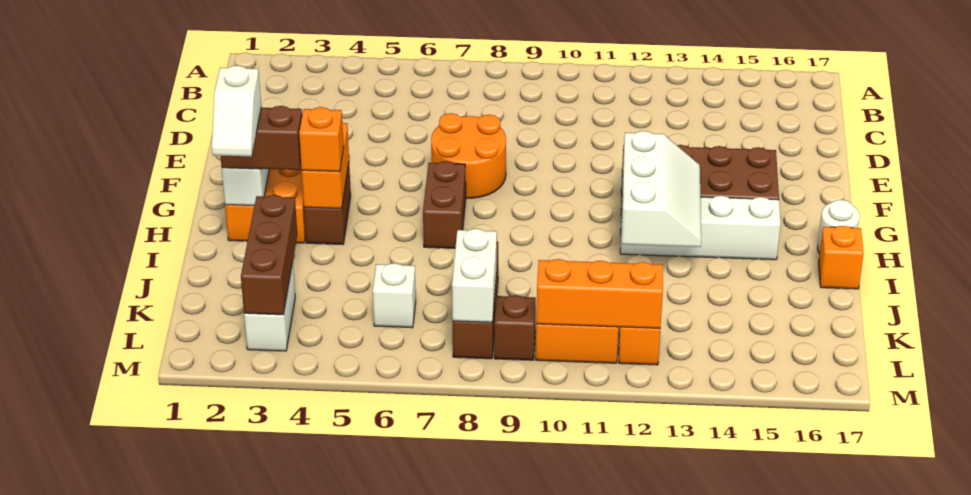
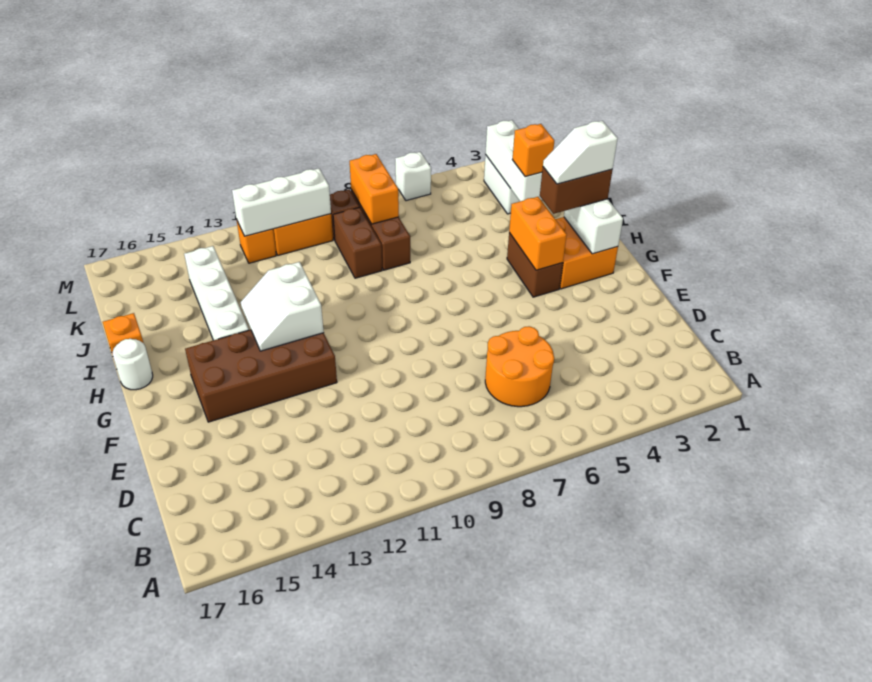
orange round brick E7:F8 level 1 -> orange round brick C6:D7 level 1
brown brick G7:H7 level 1 -> brown brick J9:K9 level 1
white slope G12:I13 level 2 top 12 -> white slope G12:H13 level 2 top 12
white slope H2:I2 level 4 top H -> white slope H2:H3 level 4 top 2
orange brick H4 level 3 -> orange brick J3 level 3
white brick H12:H15 level 1 -> white brick H14:K14 level 1
brown brick J3:L3 level 2 -> white brick J3:L3 level 2
white brick K6 level 1 -> white brick M6 level 1
white brick K8:L8 level 2 -> orange brick K8:L8 level 2
orange brick L10:L12 level 2 -> white brick L10:L12 level 2

